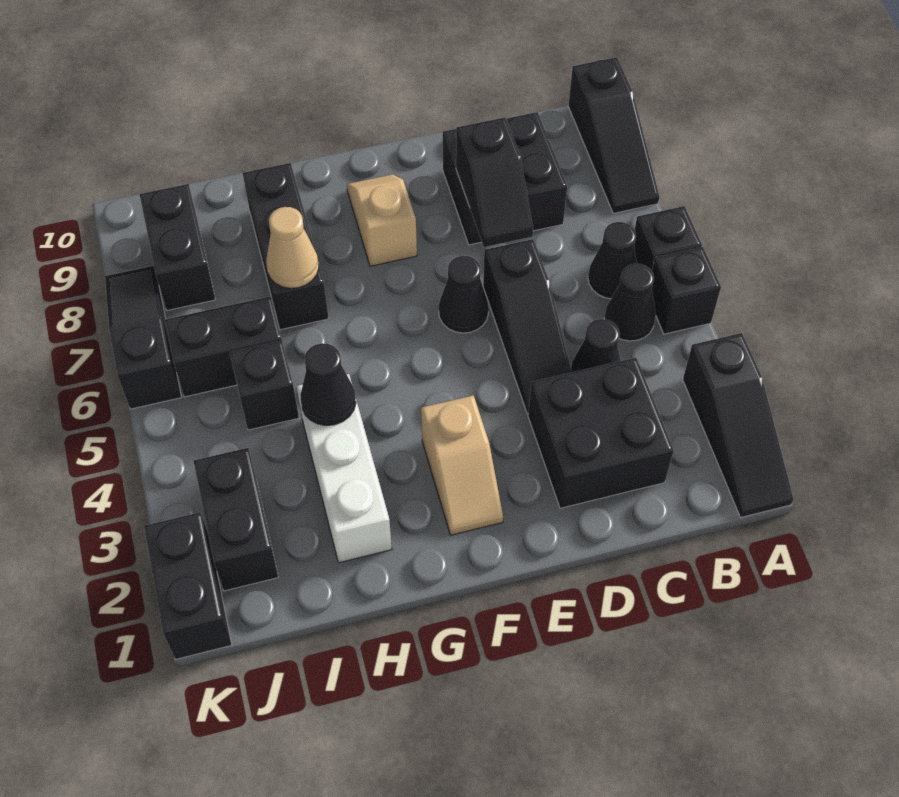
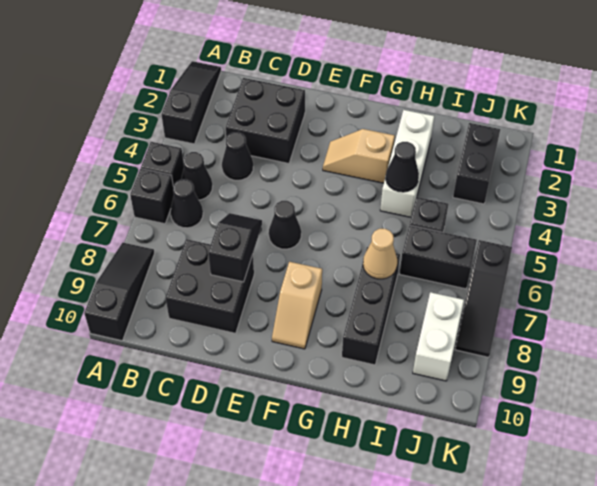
black slope D4:D6 level 1 top 6 -> none
tan slope F2:F3 level 1 top 3 -> tan slope F3:G3 level 1 top G
black brick J8:J9 level 1 -> white brick J8:J9 level 1
black brick K1:K2 level 1 -> none

